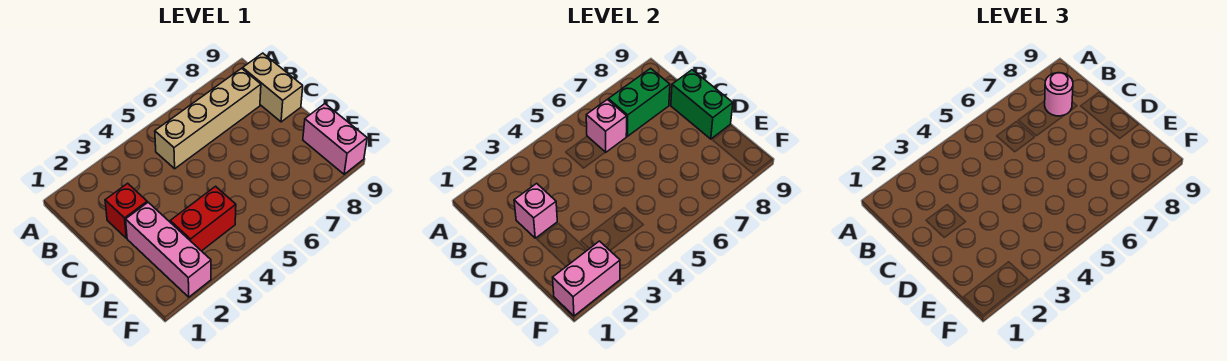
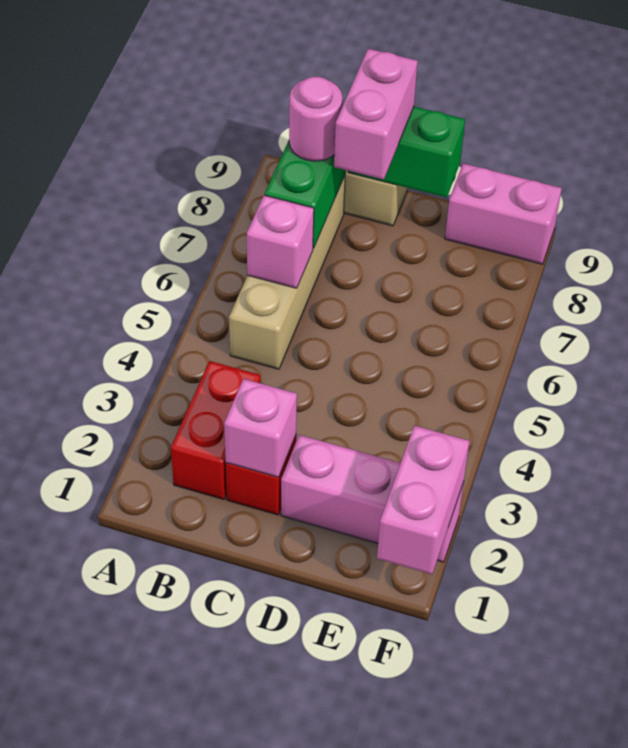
none -> pink brick C8:C9 level 3
red brick E3:E4 level 1 -> red brick B2:B3 level 1

